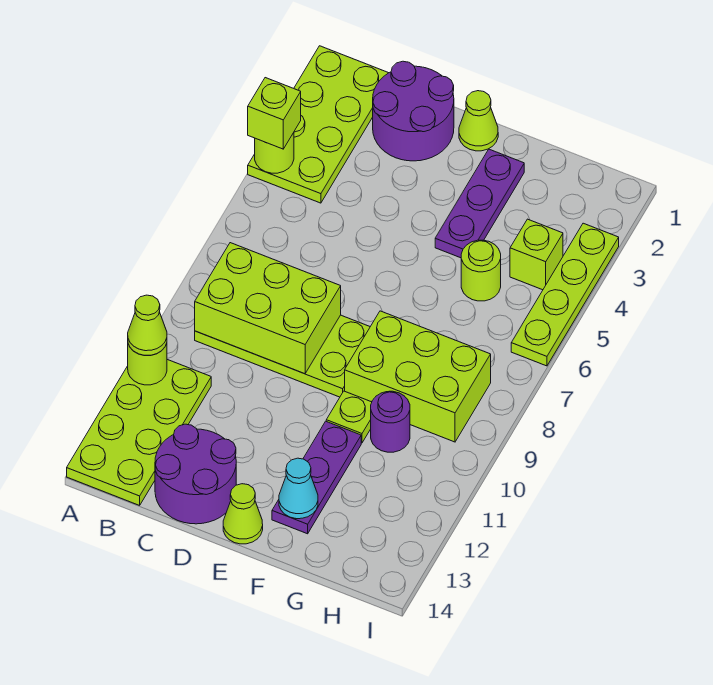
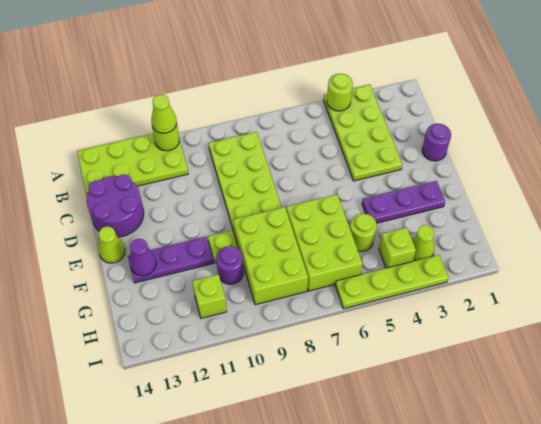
lime plate A1:B4 level 1 -> lime plate A3:D4 level 1
lime brick A4 level 3 -> lime brick H11 level 1
lime brick B8:D9 level 2 -> lime brick F6:H7 level 1
purple round brick C1:D2 level 1 -> purple round brick D1 level 1
lime cone E1 level 1 -> lime cone H3 level 1
cyan cone F13 level 2 -> purple cone F13 level 2

